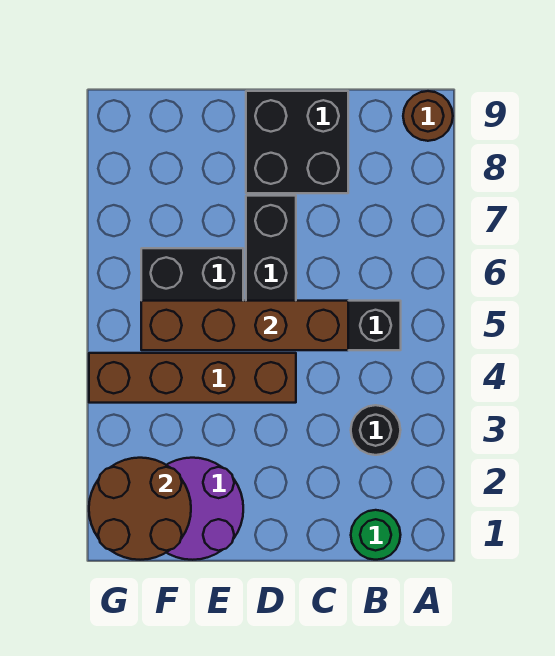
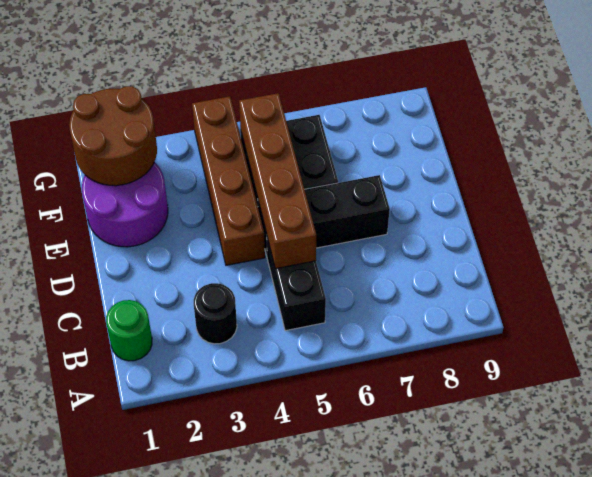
brown round brick A9 level 1 -> none
black brick C8:D9 level 1 -> none

